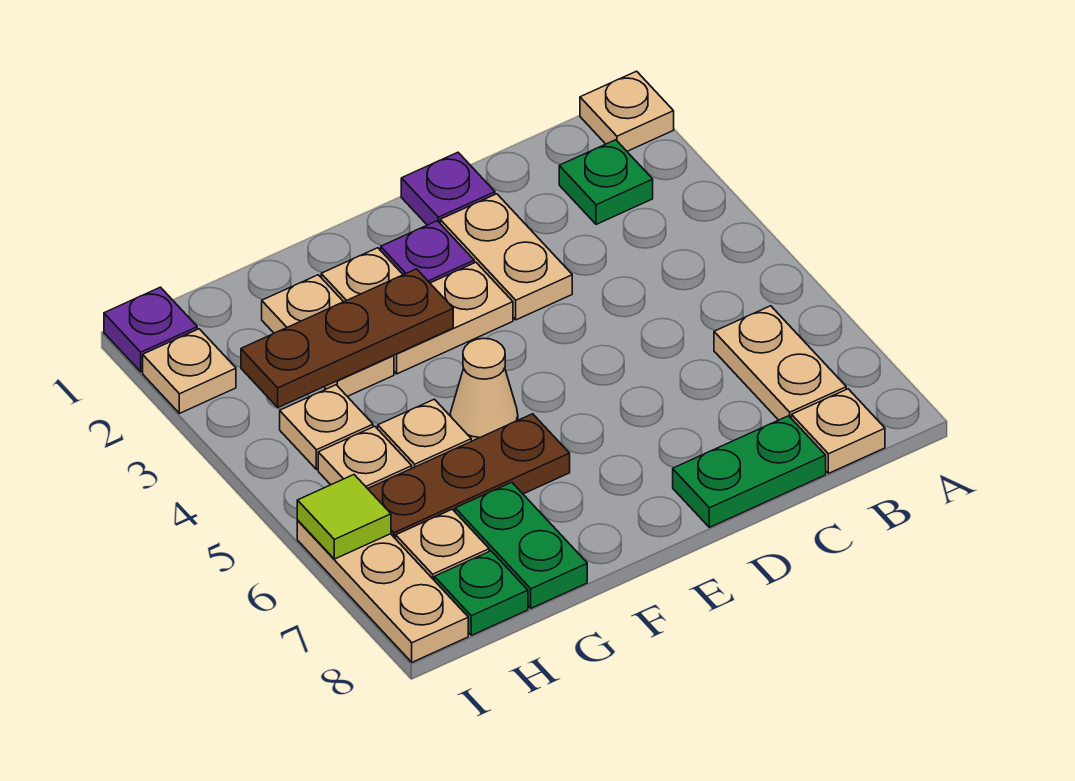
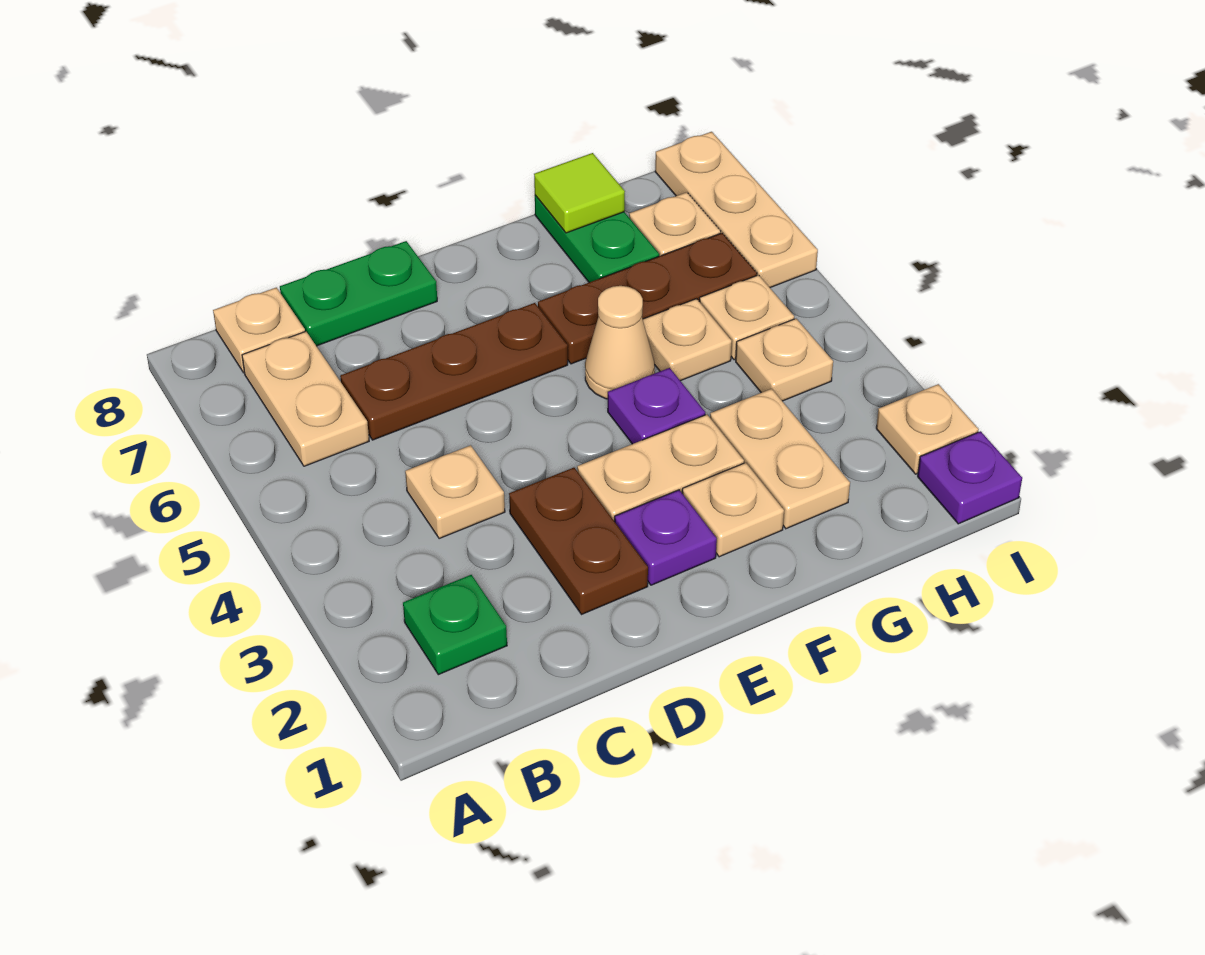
tan plate A1 level 1 -> tan plate C4 level 1
purple plate D1 level 1 -> purple plate F4 level 1
tan plate D2:D3 level 1 -> brown plate D2:D3 level 1
brown plate F3:H3 level 2 -> brown plate C6:E6 level 1
green plate H8 level 1 -> none
lime tile I6 level 2 -> lime tile G8 level 2

